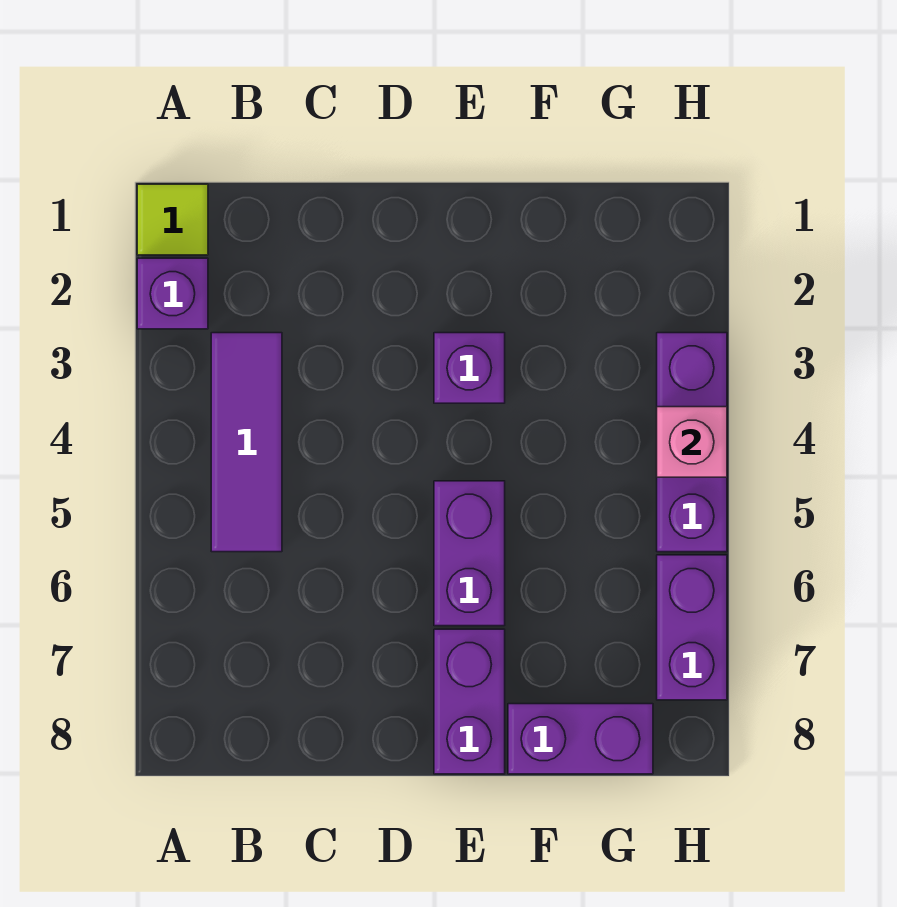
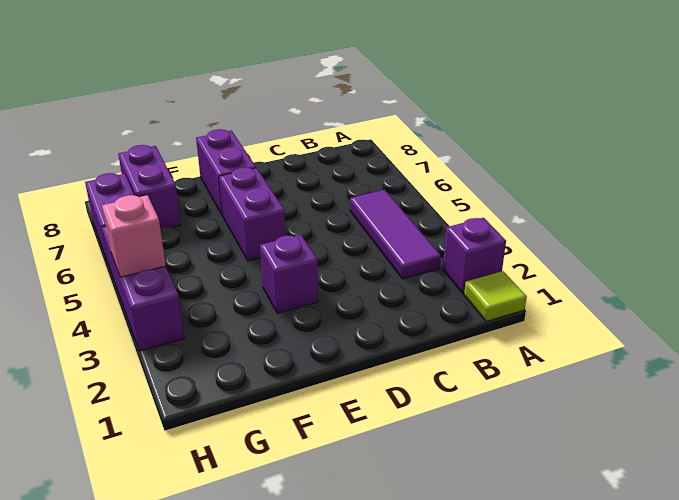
purple brick F8:G8 level 1 -> purple brick G7:G8 level 1

